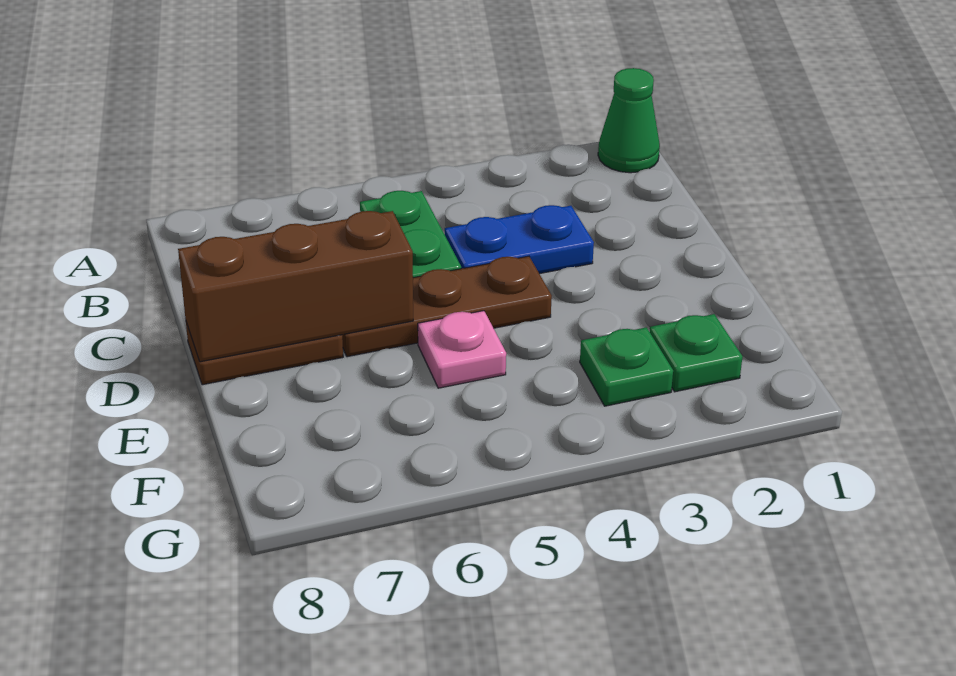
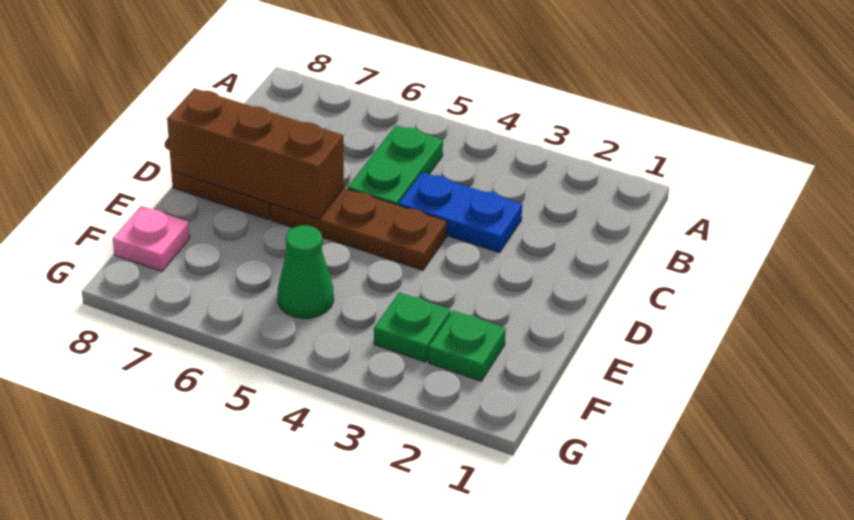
green cone A1 level 1 -> green cone F5 level 1
pink plate E5 level 1 -> pink plate F8 level 1

